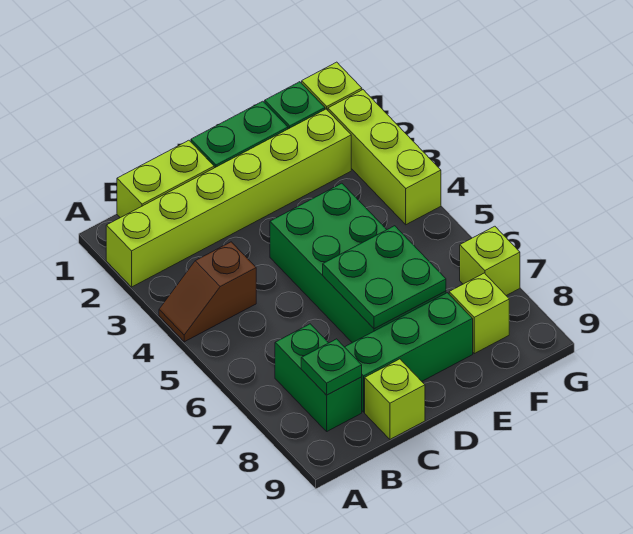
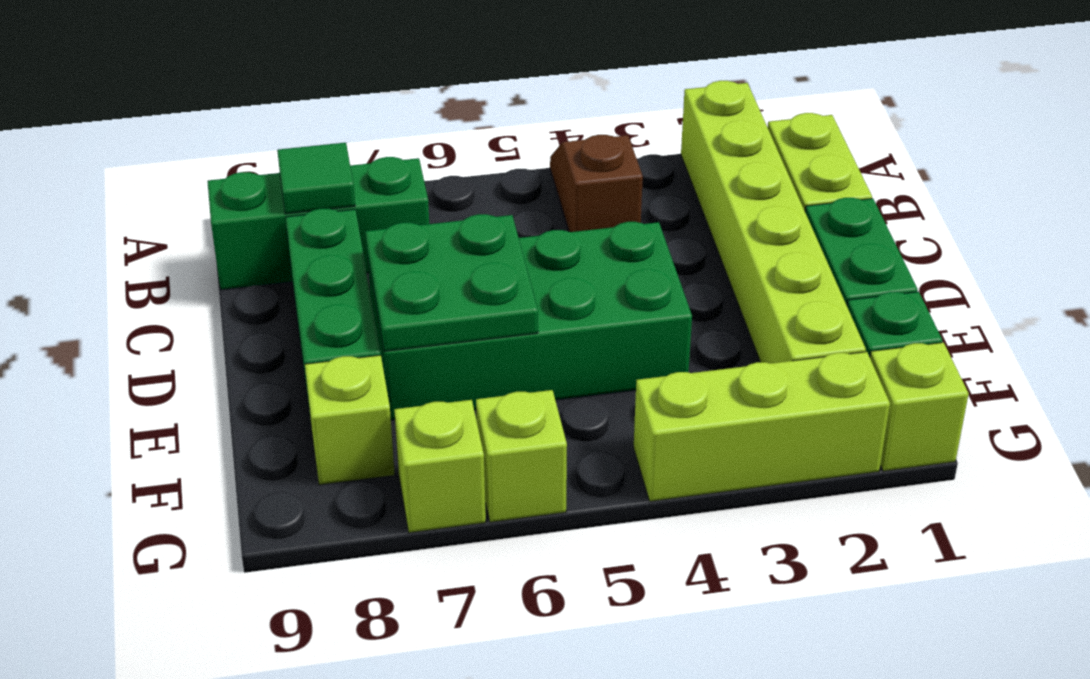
green brick B7:B8 level 1 -> green brick B7:B9 level 1
green plate B8 level 2 -> green tile B8 level 2
lime brick C9 level 1 -> lime brick G6 level 1

